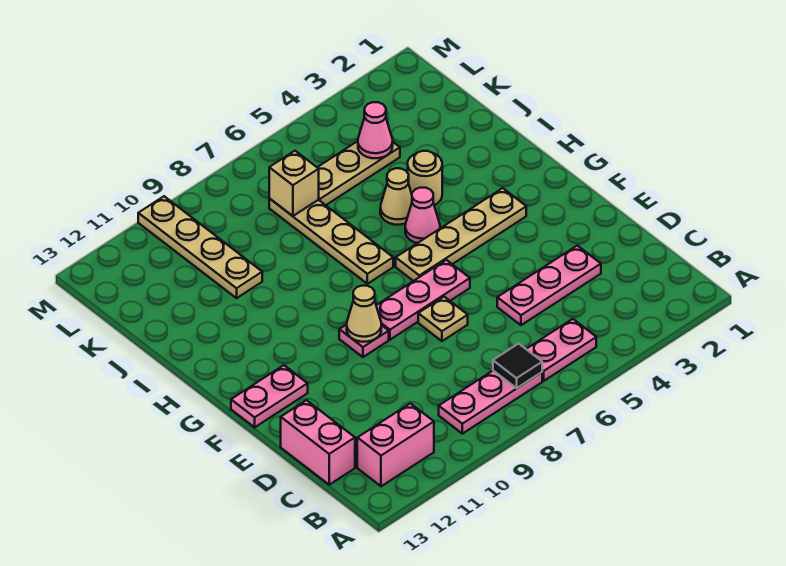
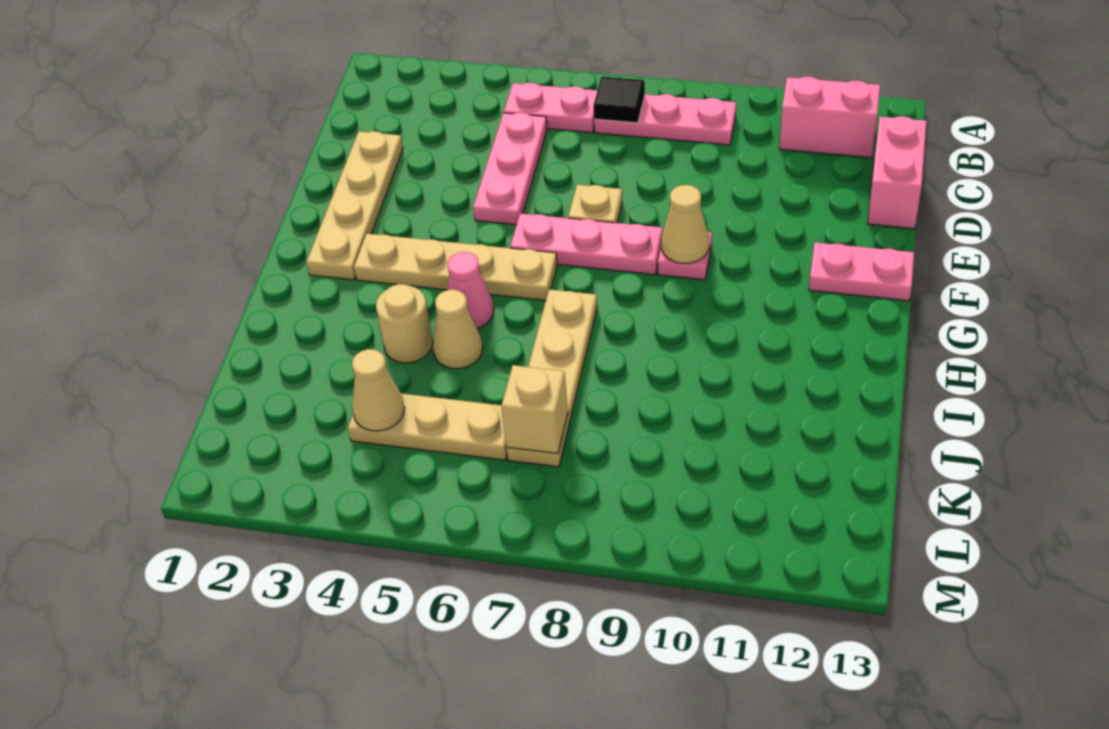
pink plate D3:D5 level 1 -> pink plate C5:E5 level 1
tan plate J10:M10 level 1 -> tan plate D2:G2 level 1
pink cone K4 level 2 -> tan cone K4 level 2

